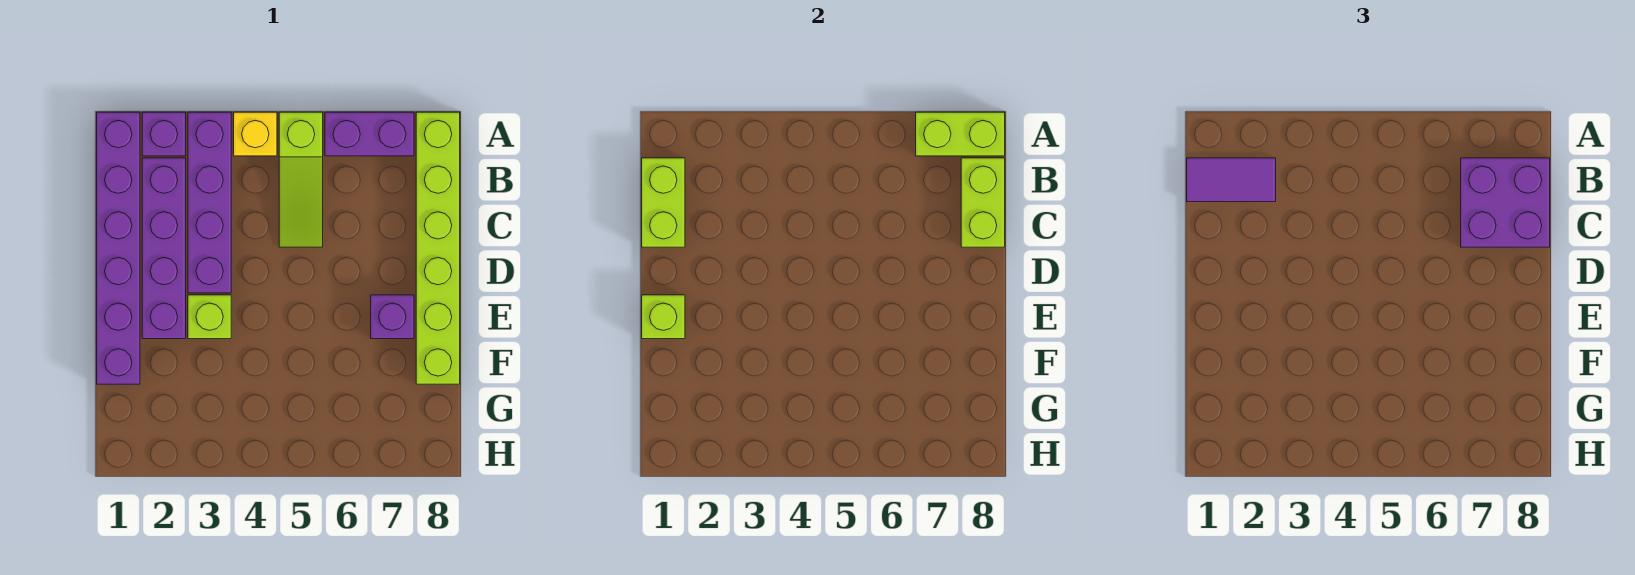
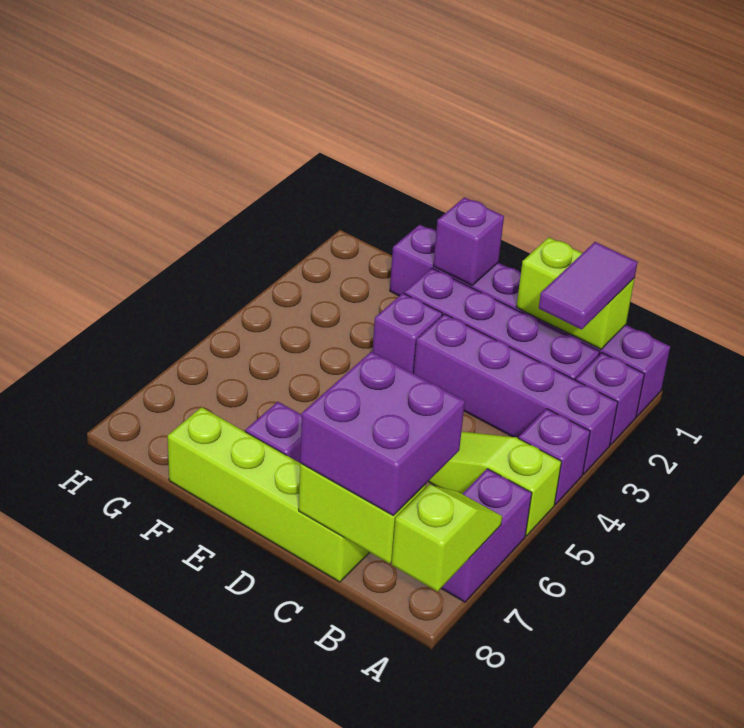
yellow brick A4 level 1 -> purple brick A4 level 1
lime brick A7:A8 level 2 -> lime slope A7:A8 level 2 top 8
lime brick A8:F8 level 1 -> lime brick C8:F8 level 1
lime brick E1 level 2 -> purple brick E1 level 2
lime brick E3 level 1 -> purple brick E3 level 1

